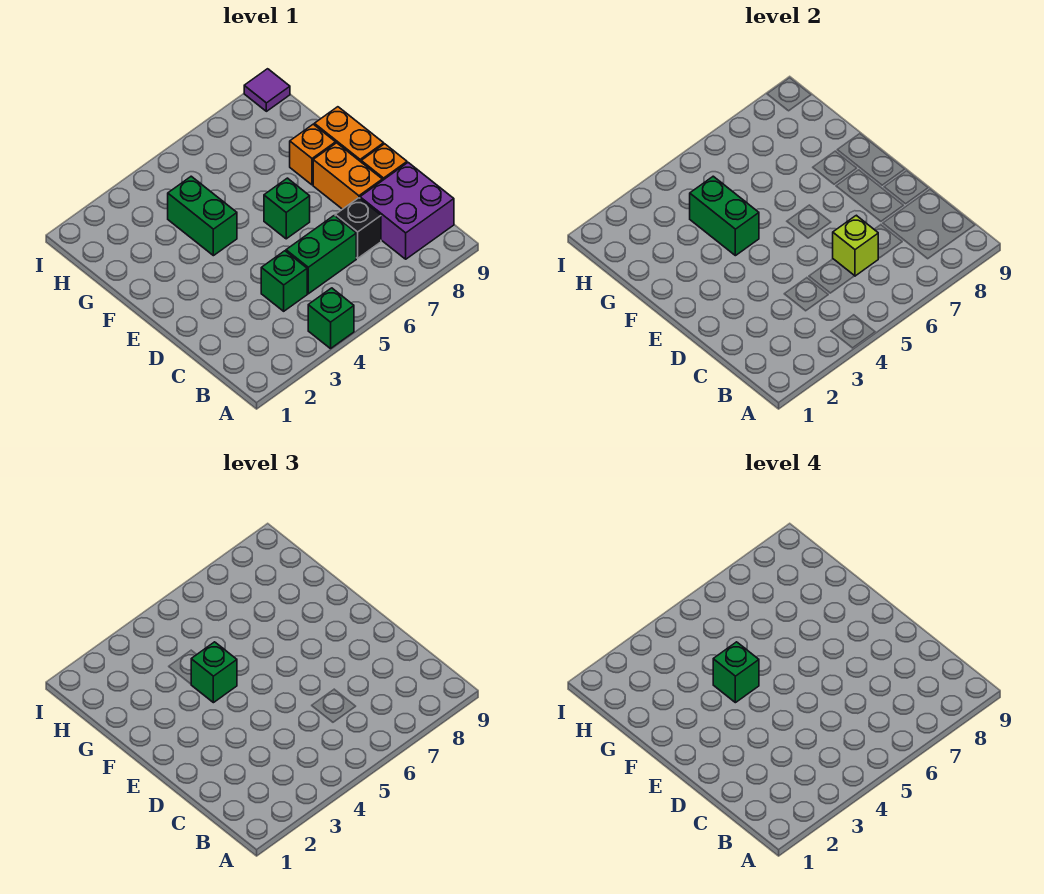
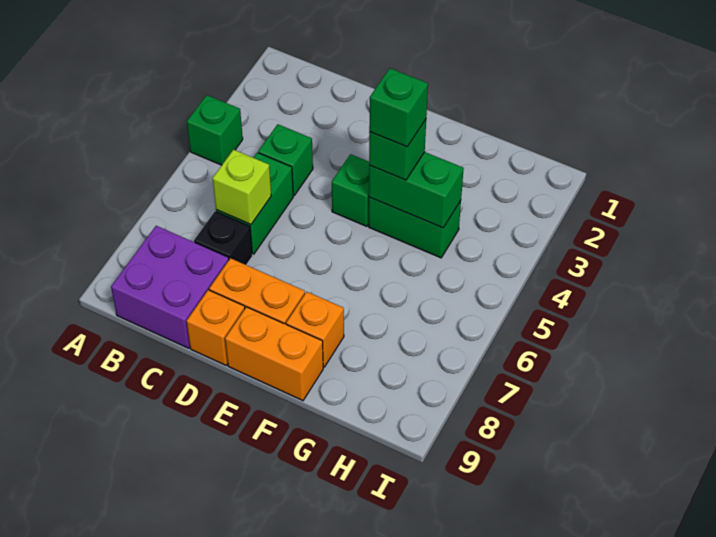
green brick E6 level 1 -> green brick E4 level 1
purple tile I9 level 1 -> none

